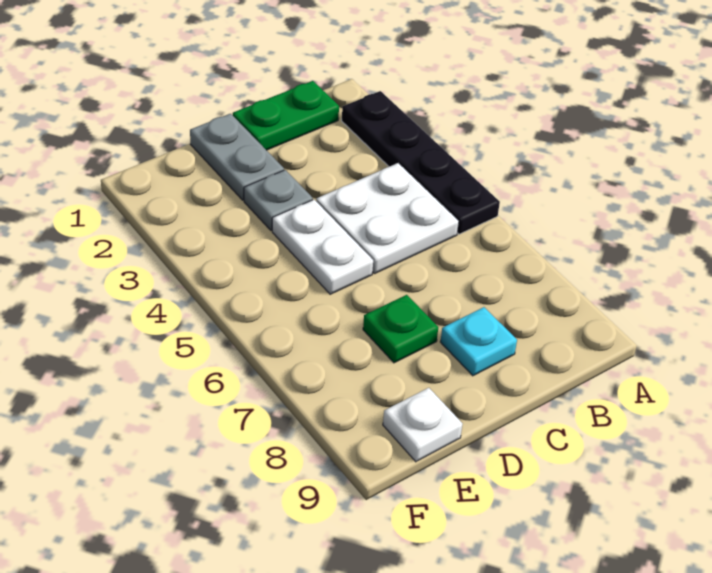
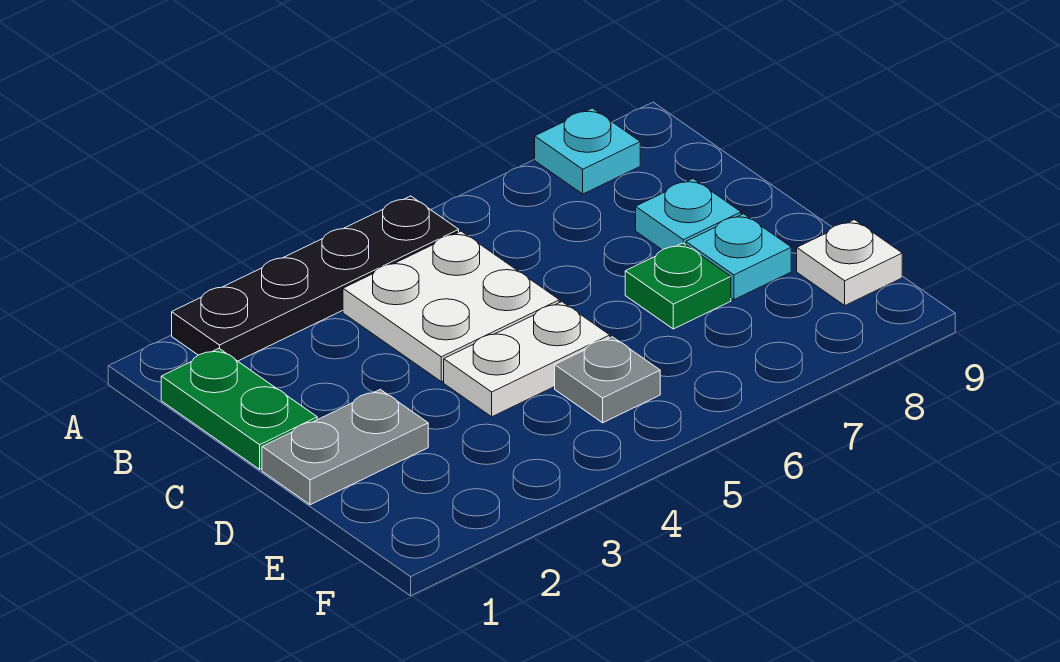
none -> cyan plate A8 level 1
grey plate D3 level 1 -> grey plate E5 level 1
none -> cyan plate D8 level 1

